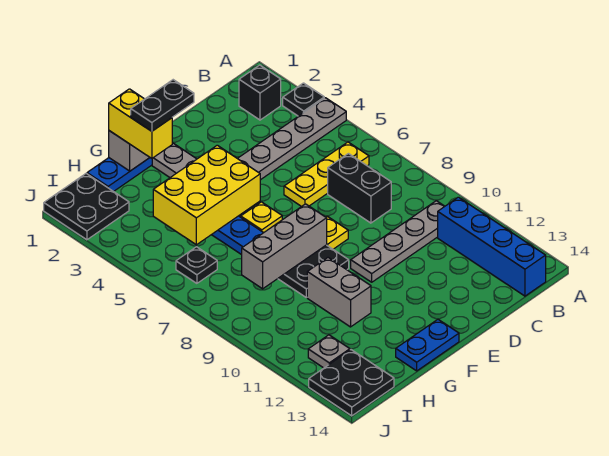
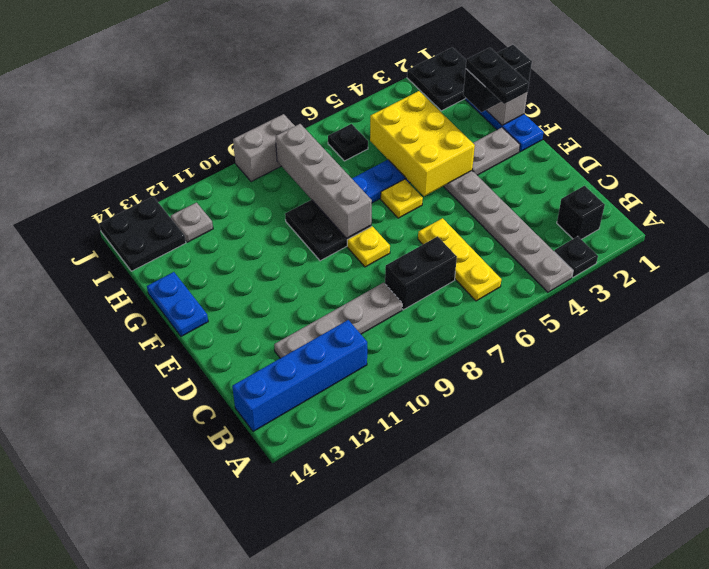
grey plate B10:E10 level 1 -> grey plate C9:C12 level 1
grey brick F8:H8 level 2 -> grey brick F8:I8 level 2
yellow brick G1:G2 level 3 -> black brick G1:G2 level 3
grey brick G10:G11 level 1 -> grey brick J8:J9 level 1

